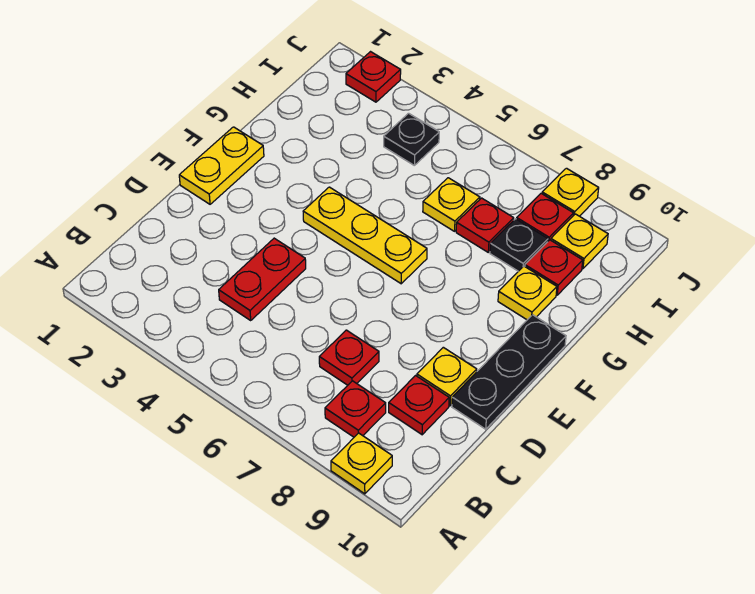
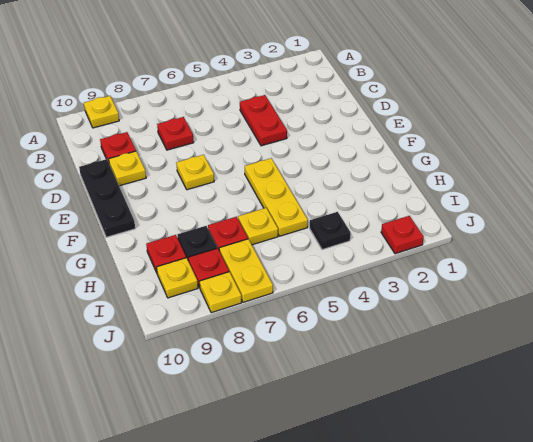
red plate B8 level 1 -> none
yellow plate E1:F1 level 1 -> yellow plate I7:J7 level 1
yellow plate F4:F6 level 1 -> yellow plate F5:H5 level 1
yellow plate G9 level 1 -> yellow plate E7 level 1

